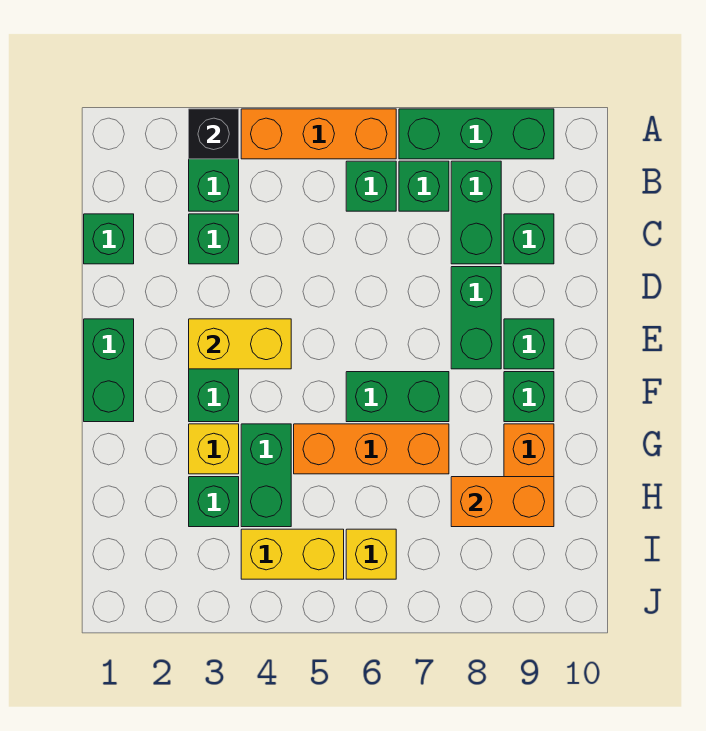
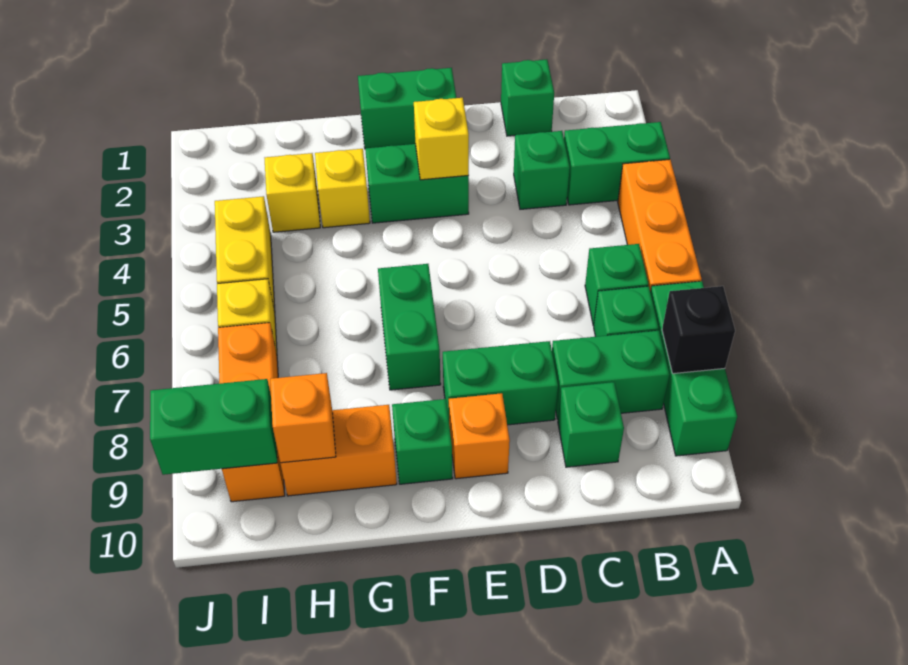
black brick A3 level 2 -> black brick A8 level 2
yellow brick E3:E4 level 2 -> yellow brick E3 level 2
green brick E9 level 1 -> orange brick E9 level 1
green brick G4:H4 level 1 -> green brick I9:J9 level 2
orange brick G5:G7 level 1 -> orange brick I7:I9 level 1
green brick H3 level 1 -> yellow brick H3 level 1
orange brick H8:H9 level 2 -> orange brick H9 level 2

